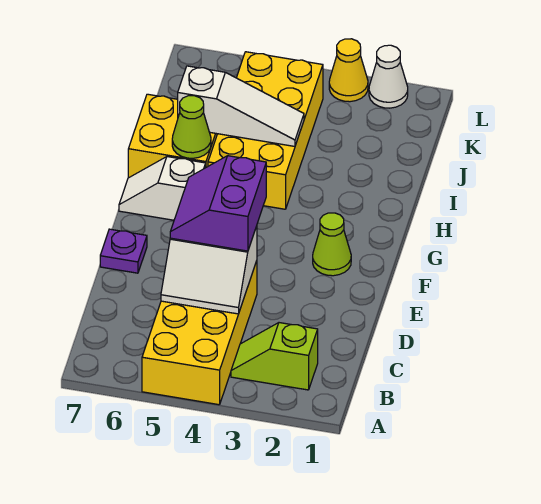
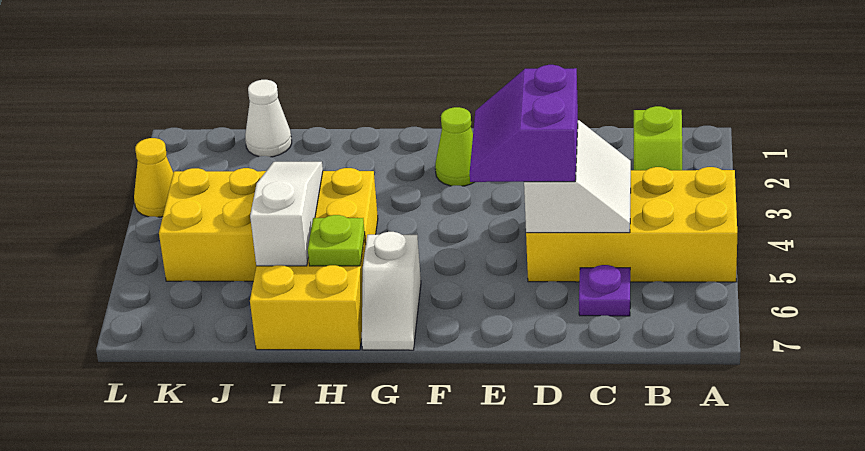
purple slope D4:E5 level 3 top 4 -> purple slope D4:E5 level 3 top D
purple plate E7 level 1 -> purple plate C6 level 1
lime cone H6 level 2 -> lime plate H6 level 2
white cone L2 level 1 -> white cone J1 level 1

